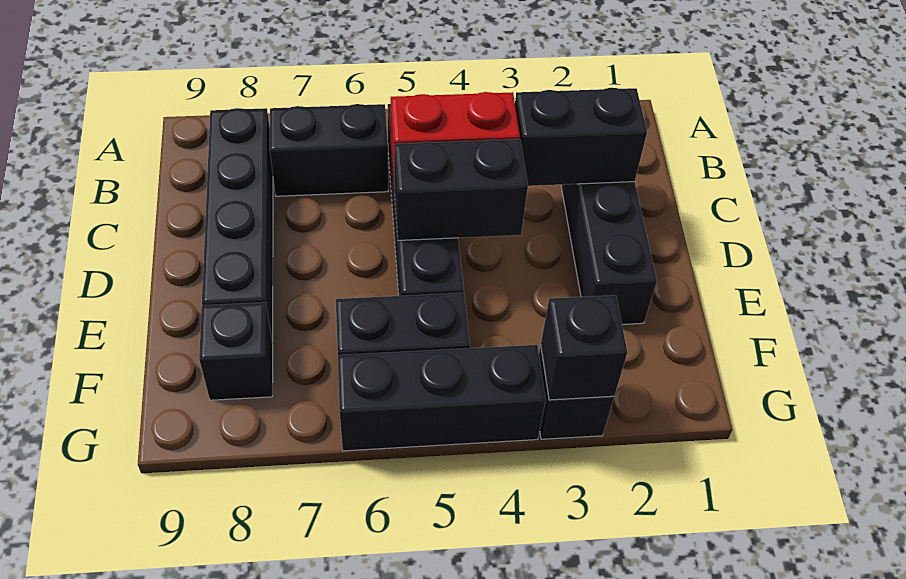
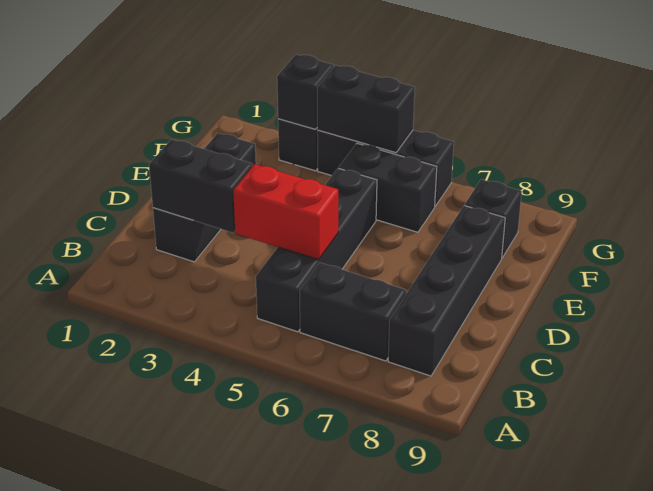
black brick D4:D5 level 2 -> black brick G4:G5 level 2

